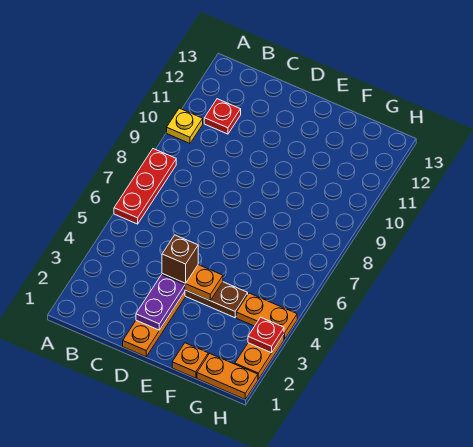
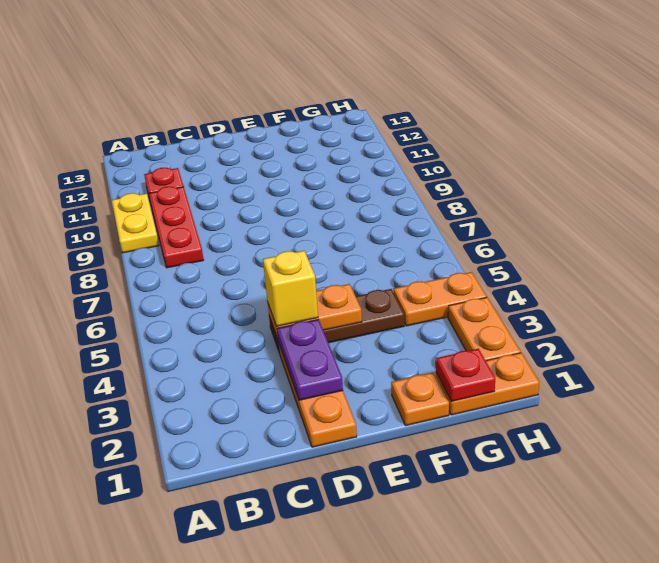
red plate A6:A8 level 1 -> red plate B8:B10 level 1
yellow plate A10 level 1 -> yellow plate A9:A10 level 1
brown brick D4 level 3 -> yellow brick D4 level 3
red plate H3 level 2 -> red plate G1 level 2

